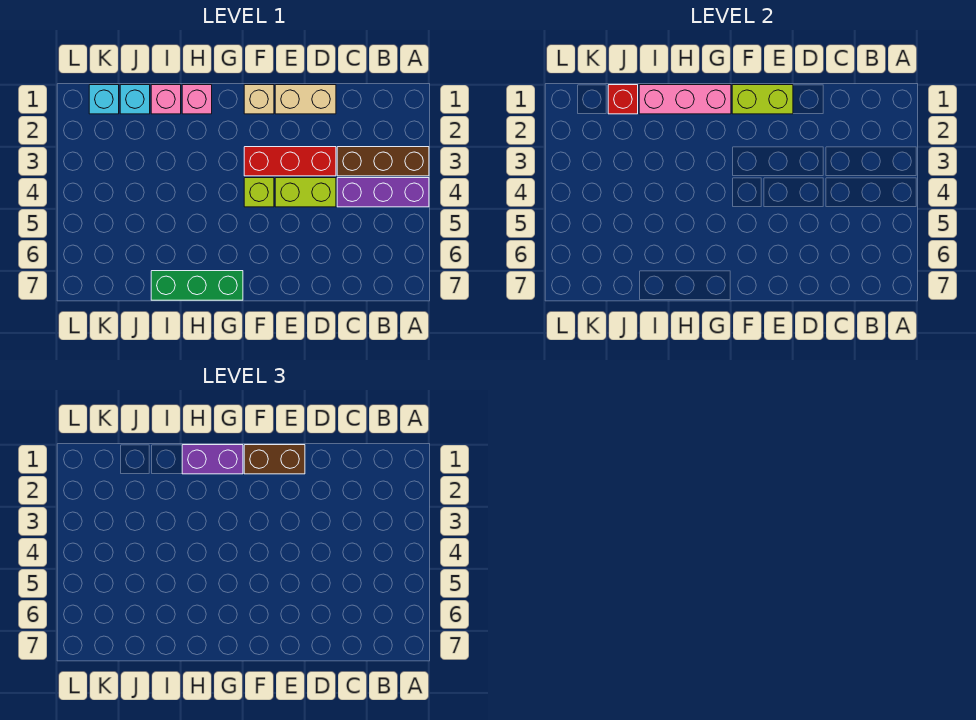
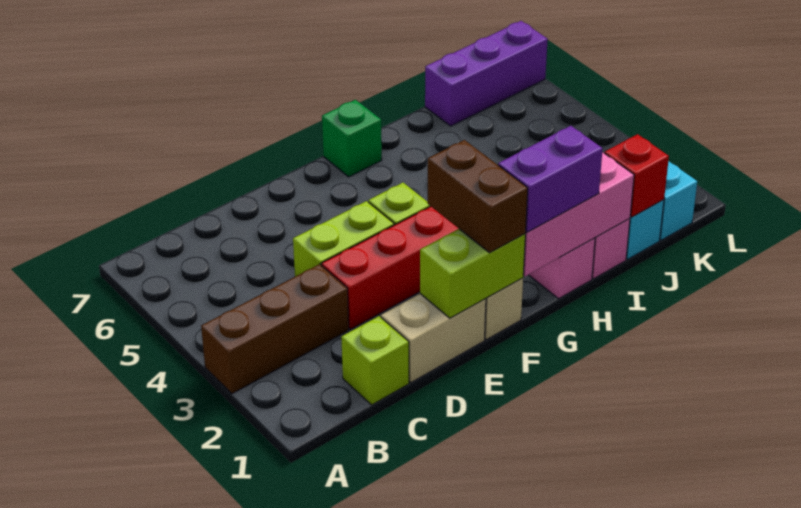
purple brick A4:C4 level 1 -> purple brick J7:L7 level 1
none -> lime brick C1 level 1
brown brick E1:F1 level 3 -> brown brick F1:F2 level 3
green brick G7:I7 level 1 -> green brick G7 level 1

